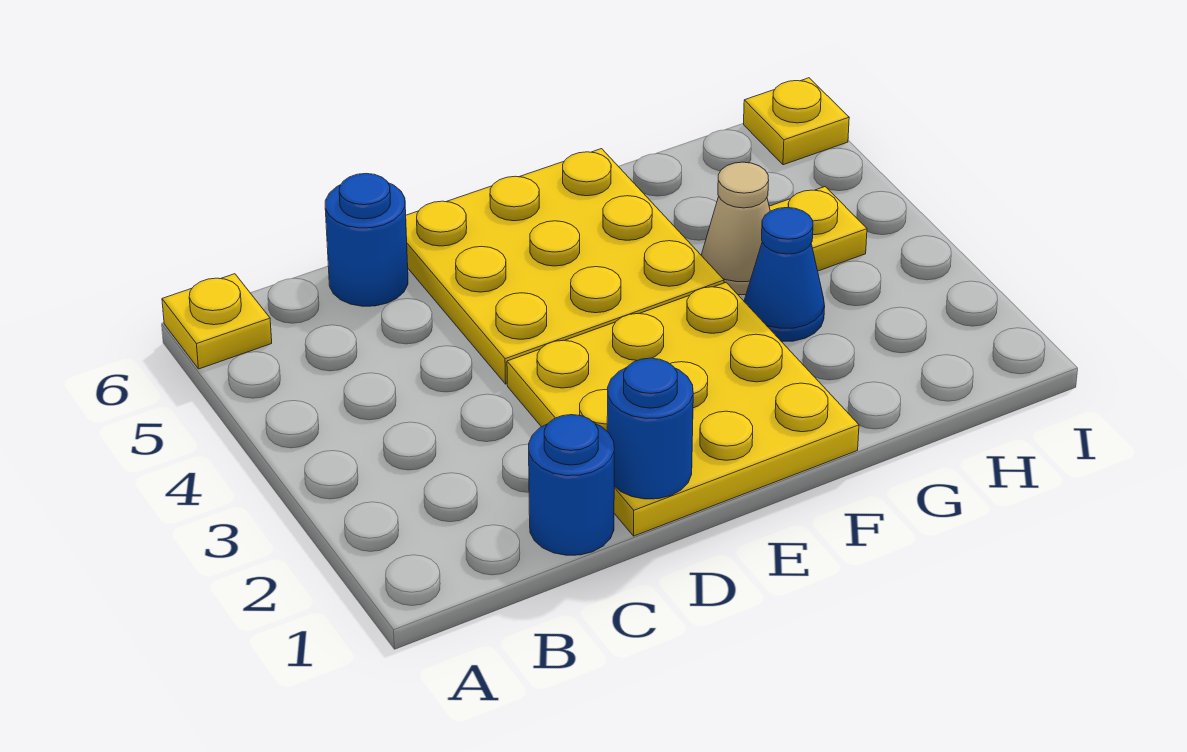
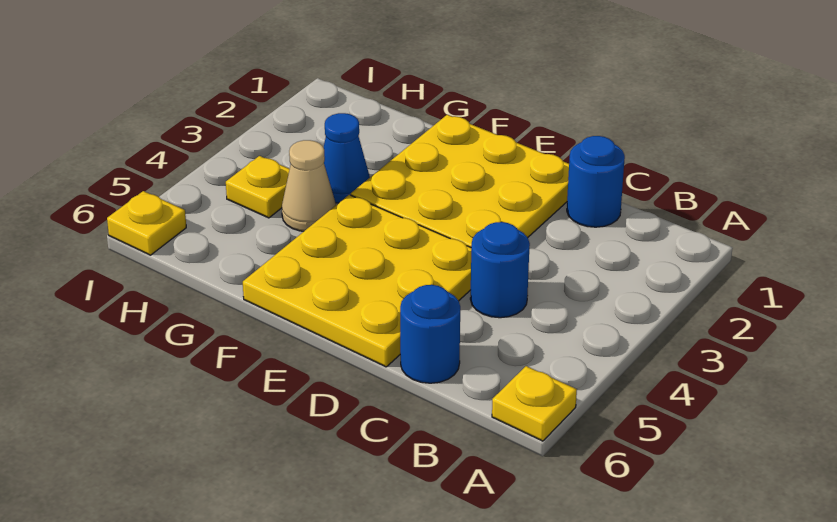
blue round brick D1 level 2 -> blue round brick C4 level 1

